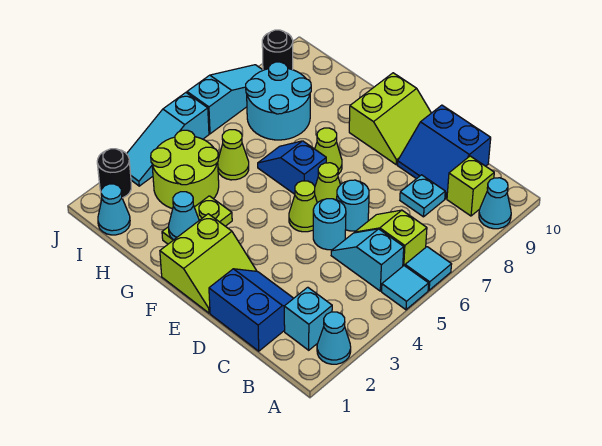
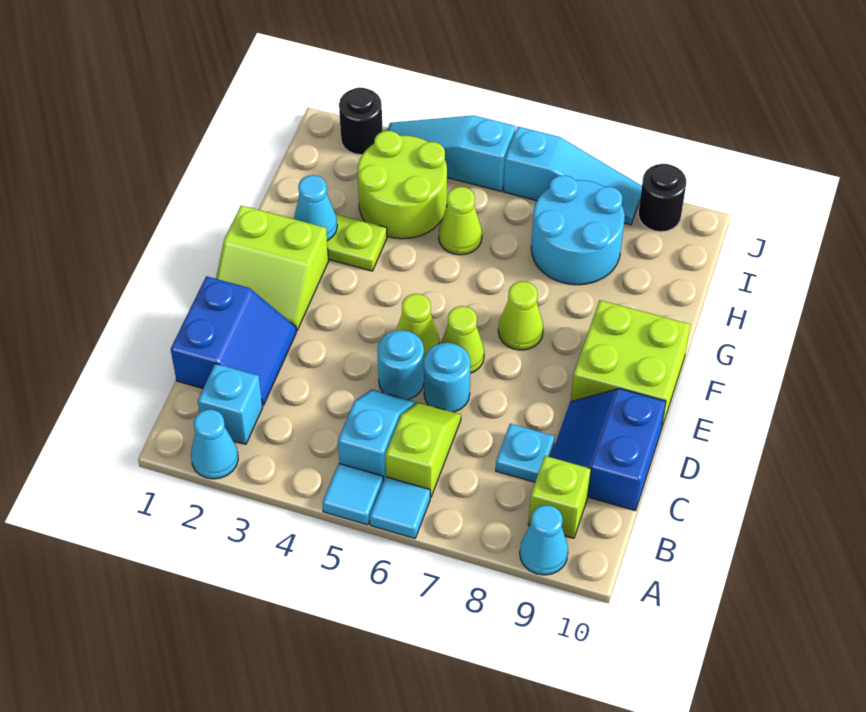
lime slope E9:F10 level 1 top F -> lime brick E9:F10 level 1
blue slope F6:G6 level 1 top F -> none
cyan cone I1 level 1 -> none

